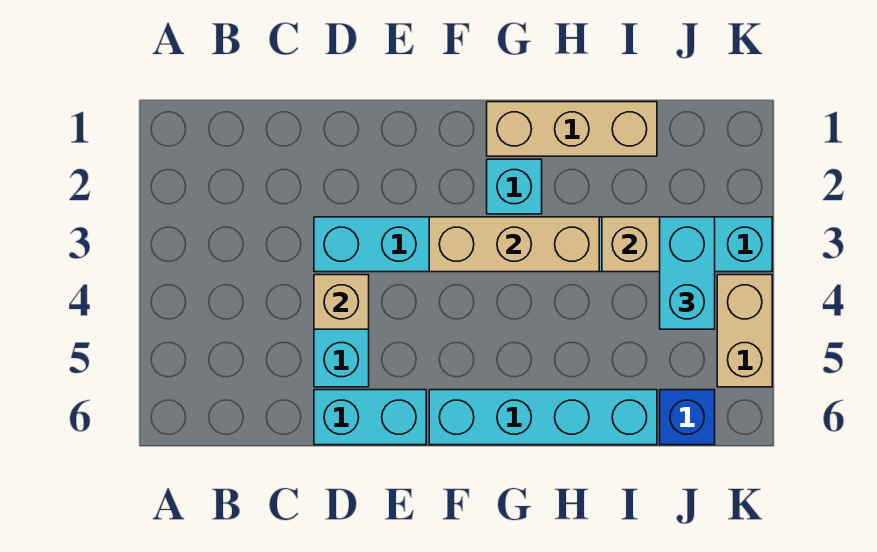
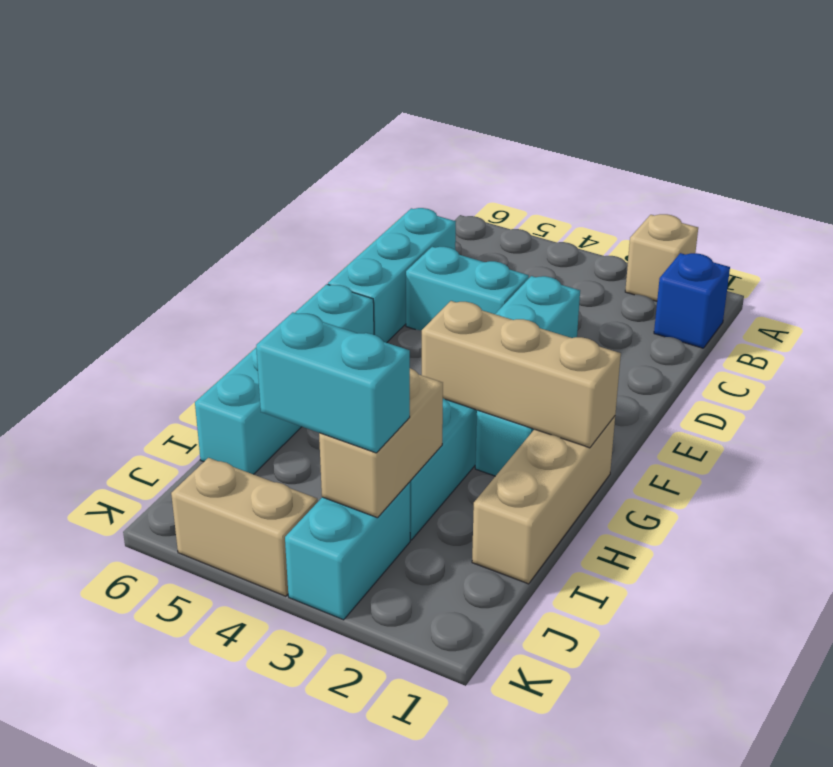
tan brick D4 level 2 -> tan brick A2 level 1
cyan brick D6:E6 level 1 -> cyan brick C6:E6 level 1
tan brick F3:H3 level 2 -> tan brick G1:G3 level 2
blue brick J6 level 1 -> blue brick B1 level 1

